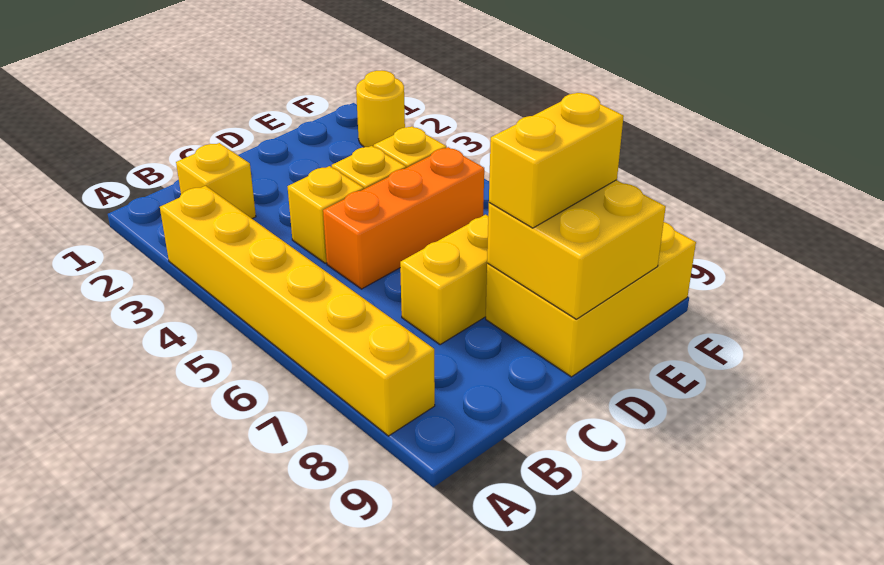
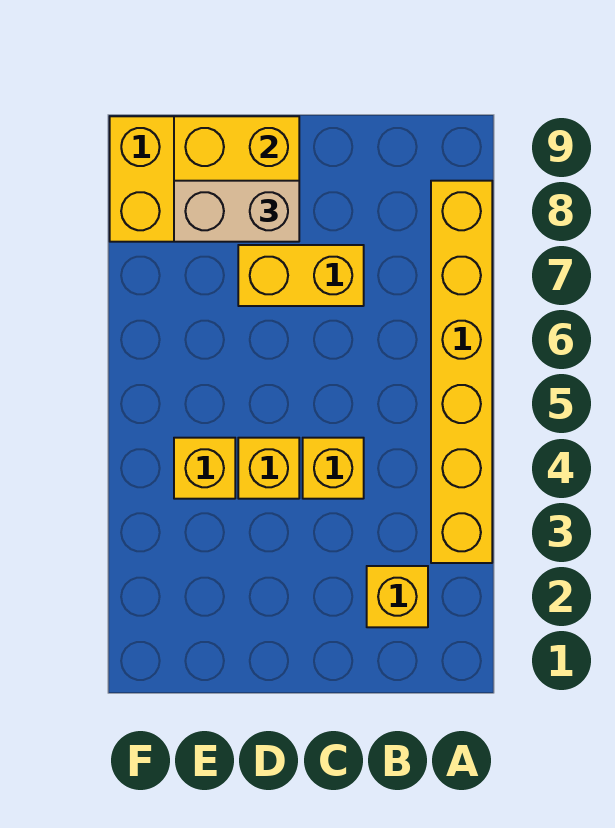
orange brick C5:E5 level 1 -> none
yellow brick D8:E8 level 3 -> tan brick D8:E8 level 3
yellow round brick F2 level 1 -> none

